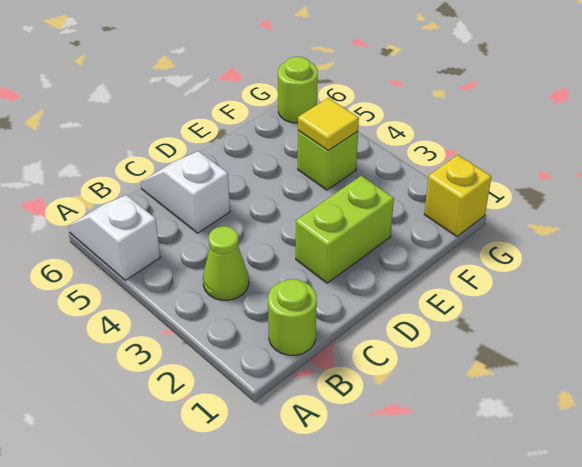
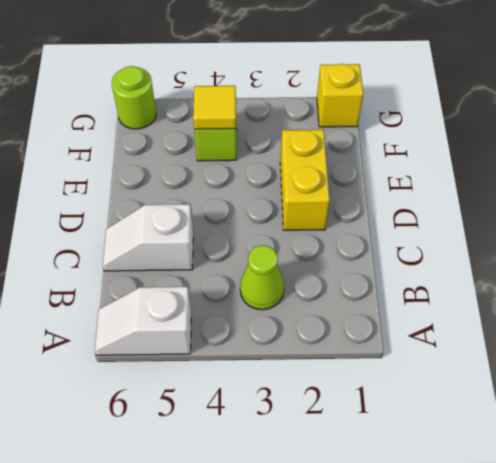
lime round brick B1 level 1 -> none
lime brick D2:E2 level 1 -> yellow brick D2:E2 level 1

